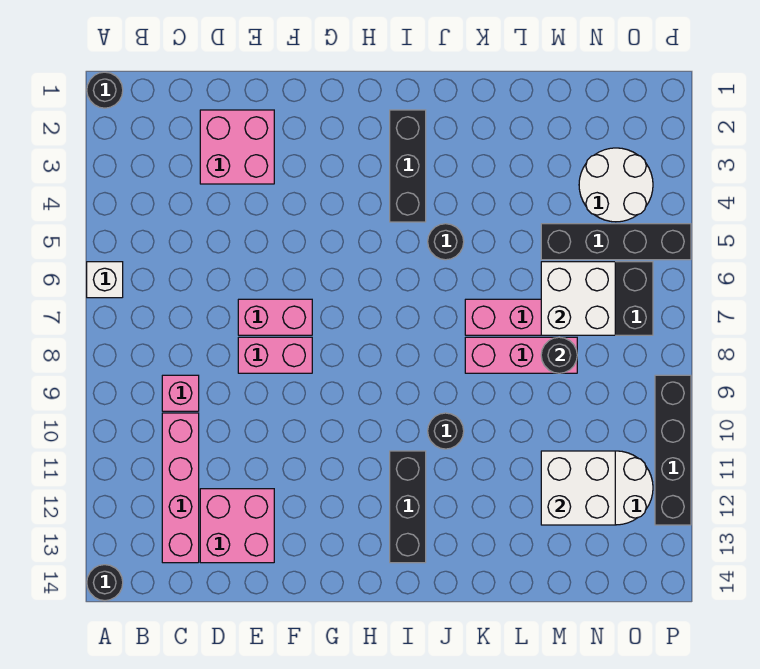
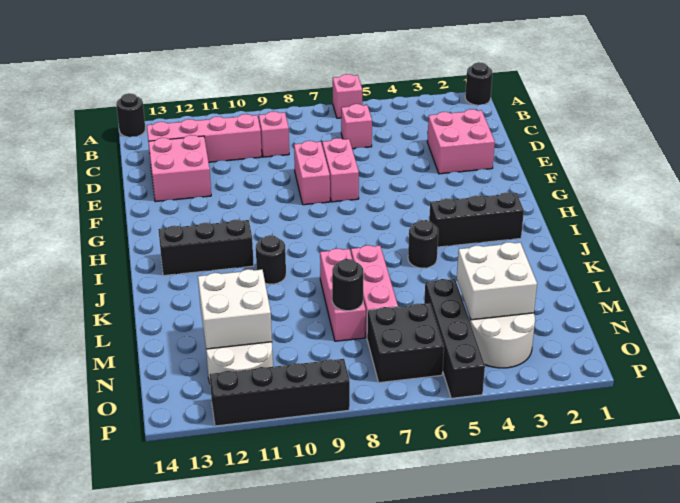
white brick A6 level 1 -> pink brick A6 level 1
none -> pink brick C6 level 1
white brick M6:N7 level 2 -> white brick M3:N4 level 2

